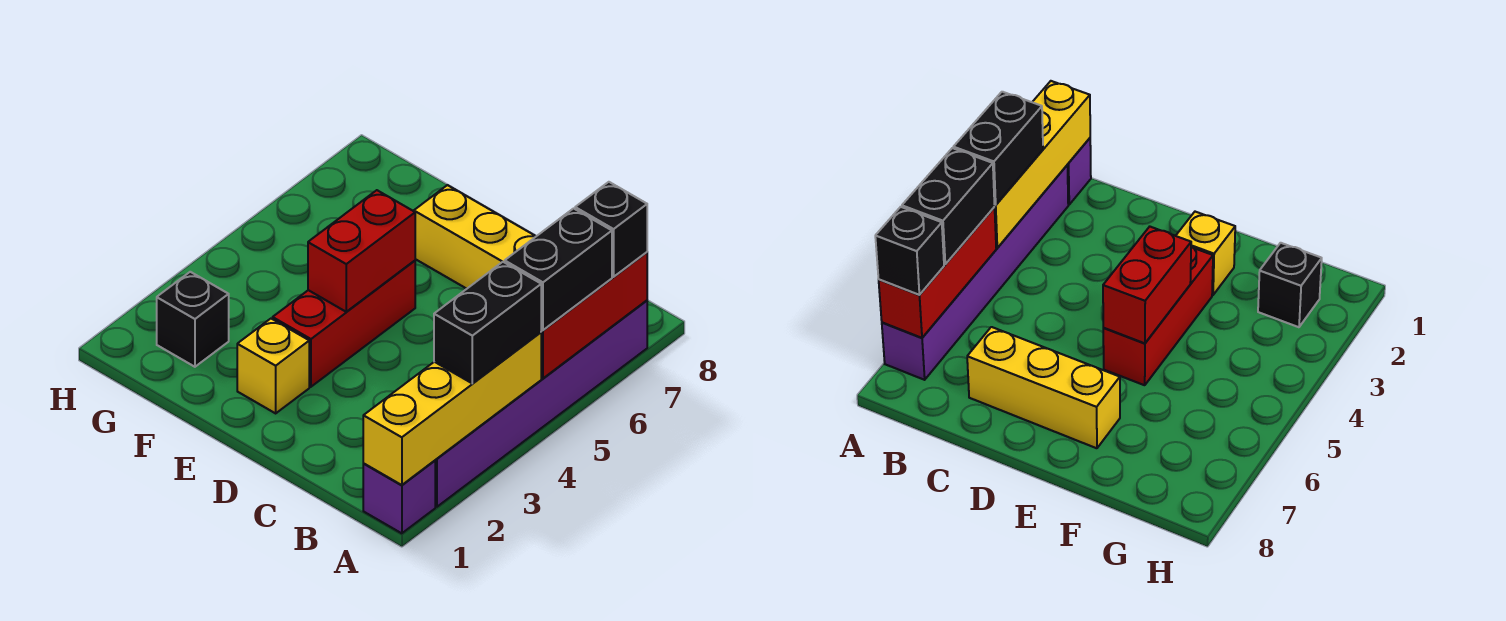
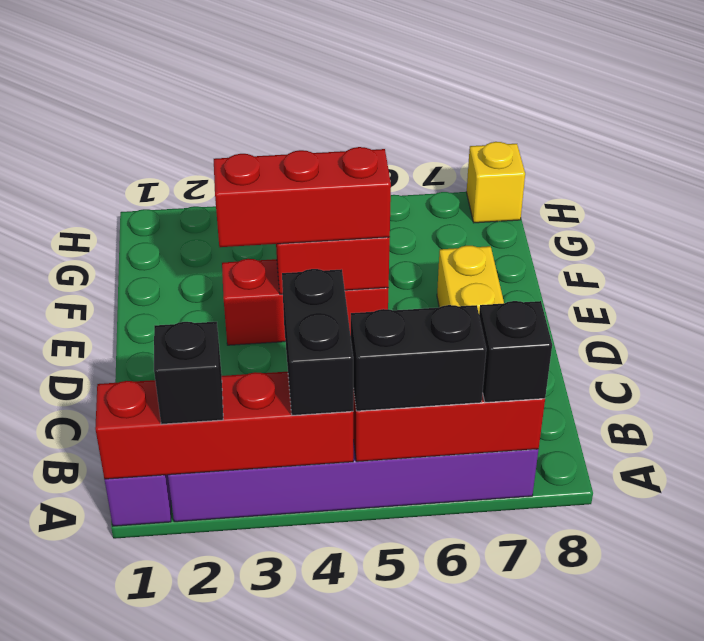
yellow brick A1:A4 level 2 -> red brick A1:A4 level 2
black brick A3:A4 level 3 -> black brick A4:B4 level 3
yellow brick E2 level 1 -> yellow brick H8 level 1
none -> red brick E3:E5 level 3
black brick G2 level 1 -> black brick A2 level 3

